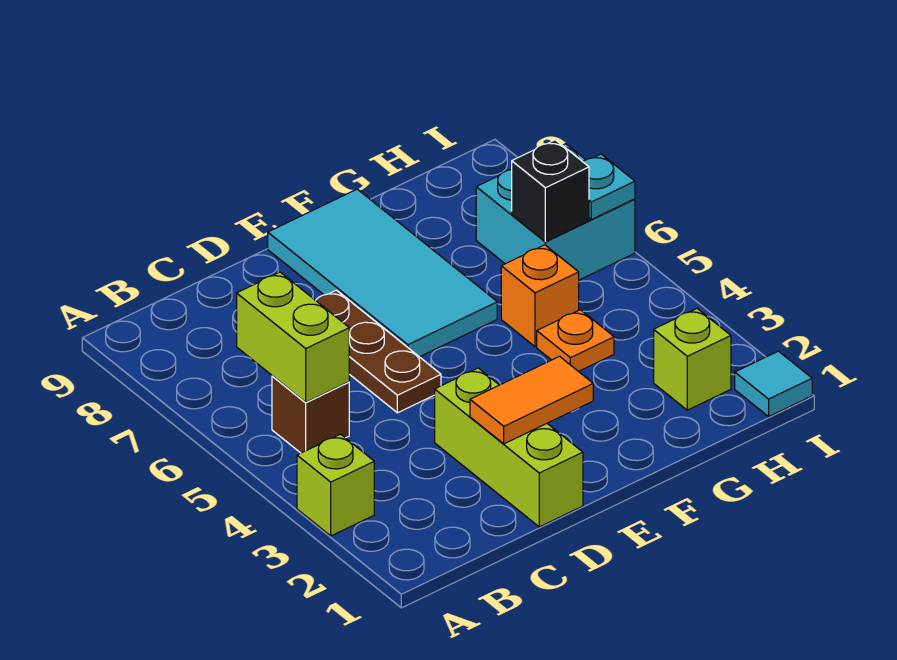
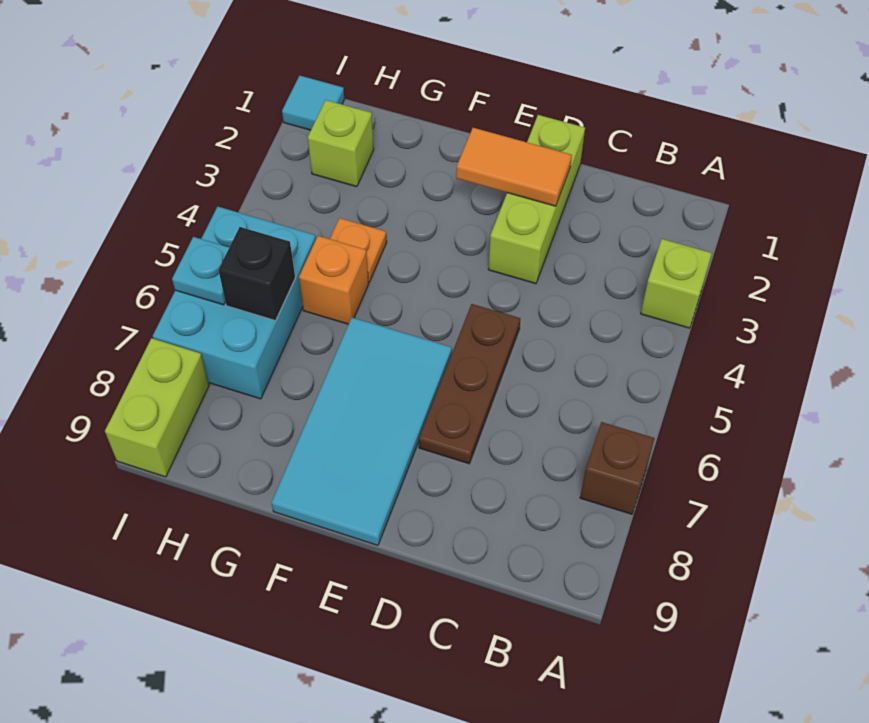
brown brick B5 level 1 -> brown brick A7 level 1
lime brick B5:B6 level 2 -> lime brick I8:I9 level 1
cyan brick H6:I7 level 1 -> cyan brick H5:I7 level 1

